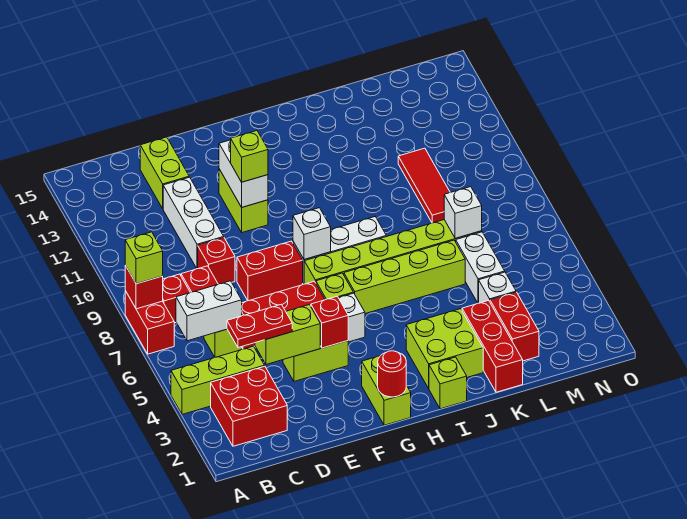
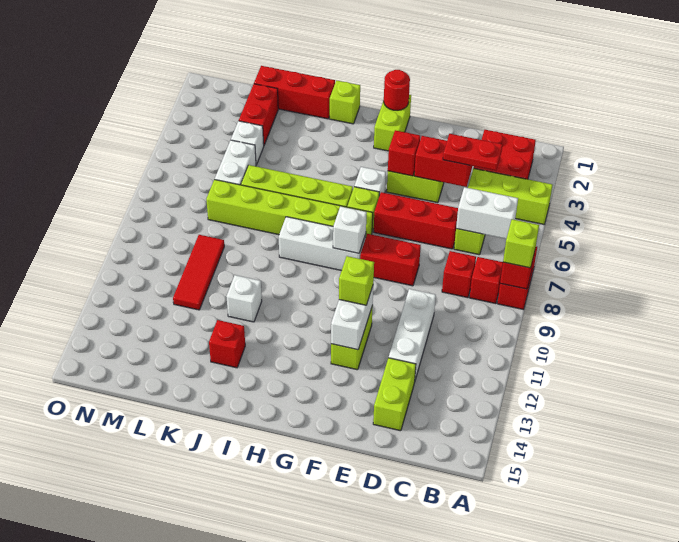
lime brick D4:E4 level 2 -> red brick D4:E4 level 2
red brick D9 level 1 -> red brick J13 level 1
lime brick I2:J3 level 1 -> none
red brick K1:K3 level 1 -> red brick J1:L1 level 1
white brick L7 level 2 -> white brick J11 level 1

